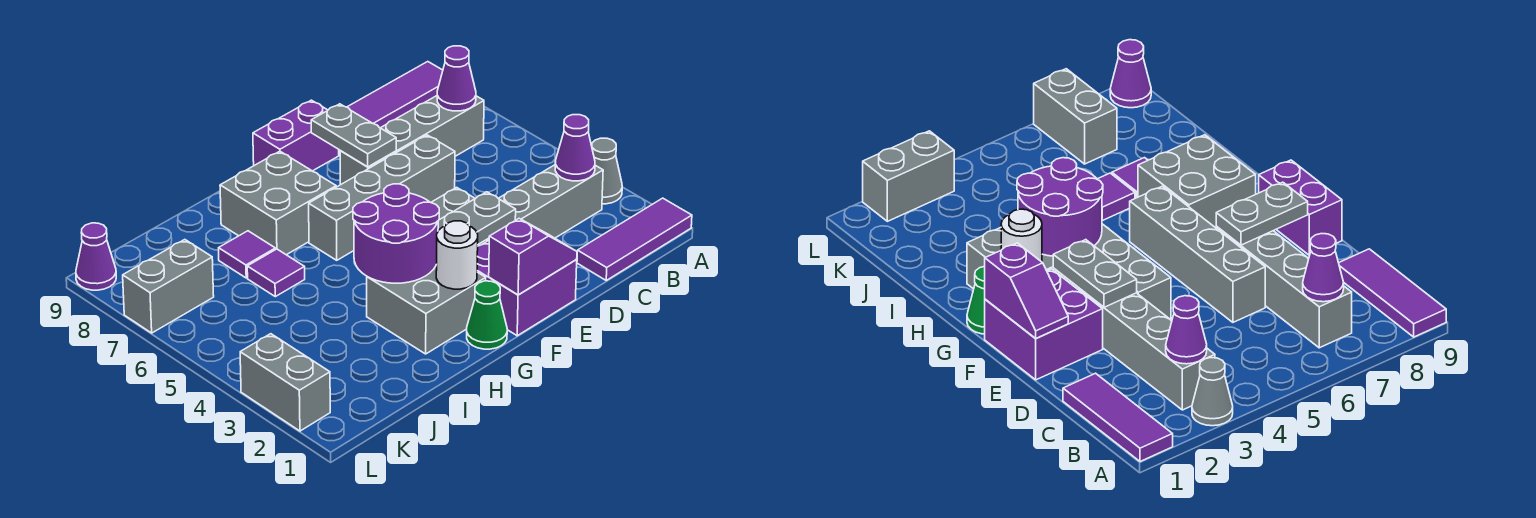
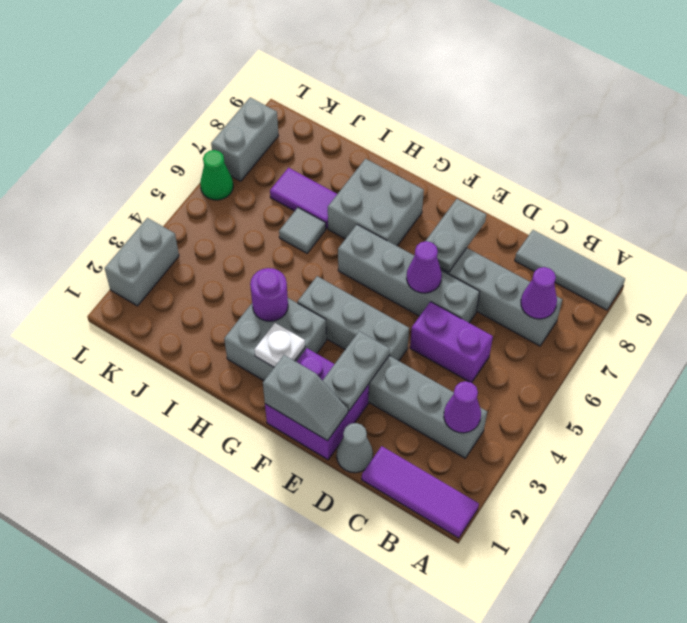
grey cone A3 level 1 -> grey cone D1 level 1
purple tile A9:C9 level 1 -> grey tile A9:C9 level 1
purple slope E1:F1 level 2 top F -> grey slope E1:F1 level 2 top F
grey plate E3:F3 level 2 -> grey plate E2:E3 level 2
purple brick E9:F9 level 1 -> purple brick C5:D5 level 1
green cone G1 level 1 -> green cone L6 level 1
white round brick G2 level 2 -> white plate G2 level 2
purple round brick G3:H4 level 2 -> purple round brick H3 level 2
purple tile I6 level 1 -> grey tile I6 level 1
purple tile I7 level 1 -> purple tile I7:J7 level 1
grey brick K7:L7 level 1 -> grey brick L7:L8 level 1
purple cone L9 level 1 -> purple cone E6 level 2

